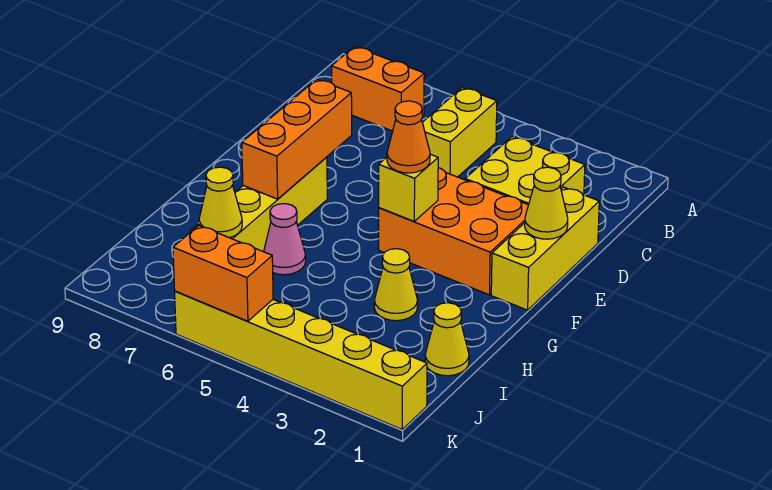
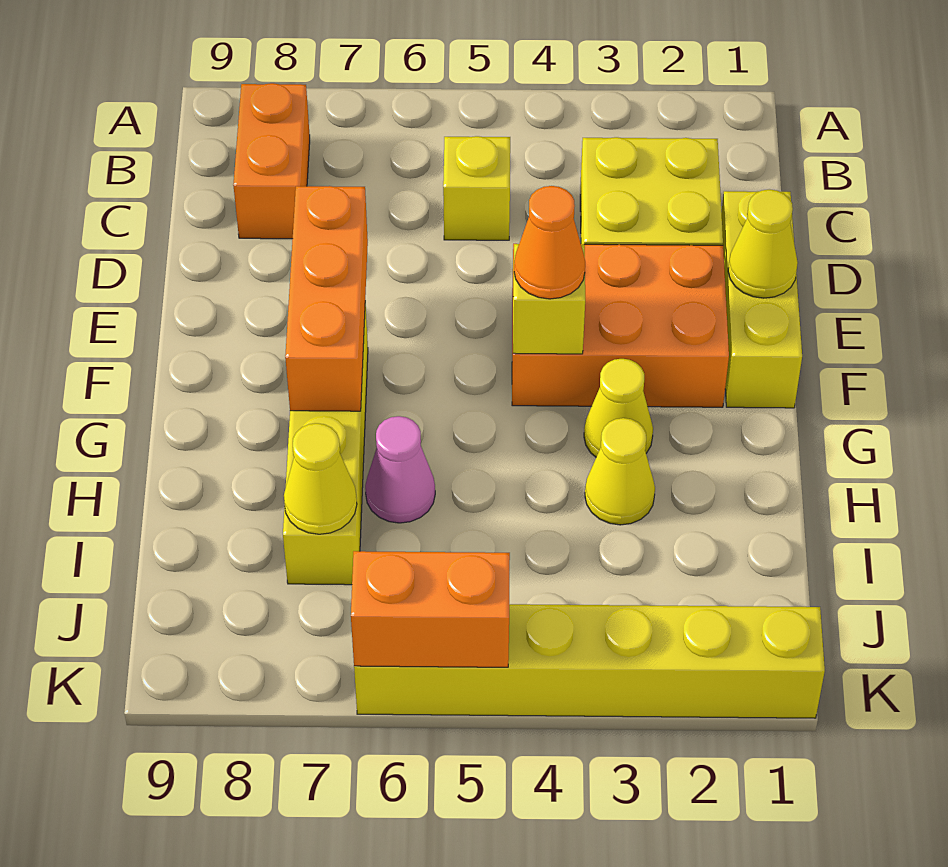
yellow brick B5:C5 level 1 -> yellow brick C5 level 1
orange brick B7:B8 level 1 -> orange brick B8:C8 level 1
yellow cone I1 level 1 -> yellow cone G3 level 1

